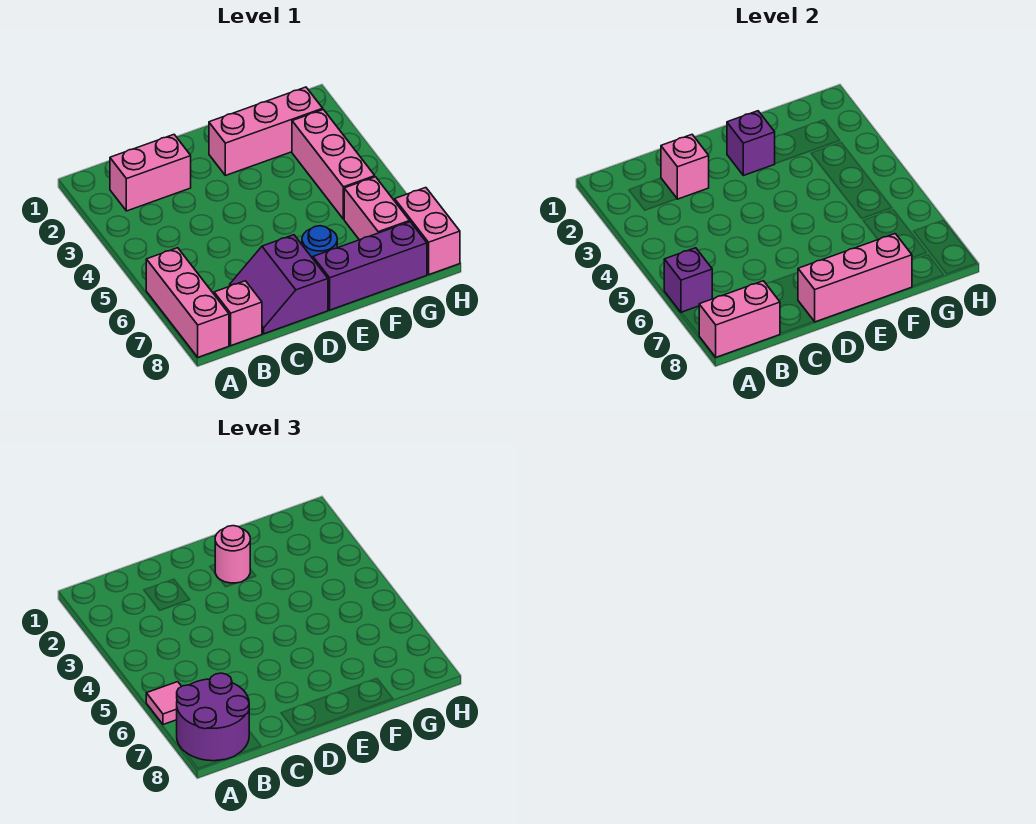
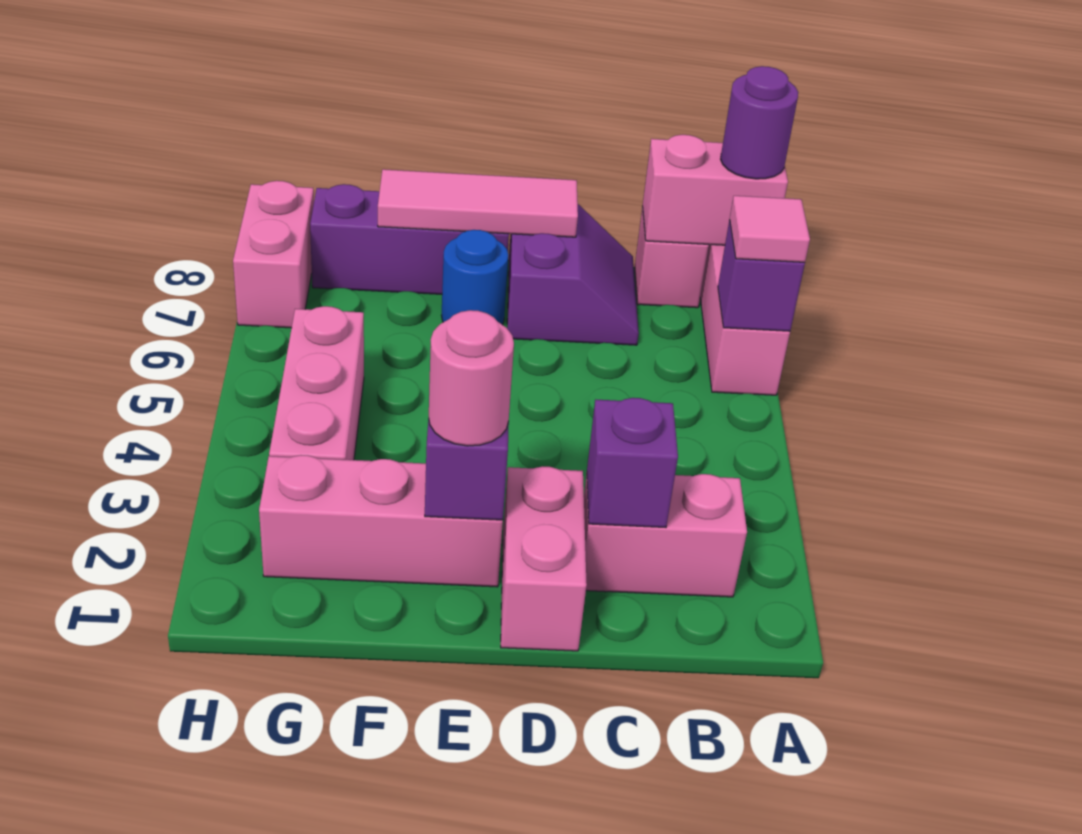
purple round brick A7:B8 level 3 -> purple round brick A8 level 3
pink brick C2 level 2 -> purple brick C2 level 2
pink brick D8:F8 level 2 -> pink tile D8:F8 level 2
pink brick G6:G7 level 1 -> pink brick D1:D2 level 1

